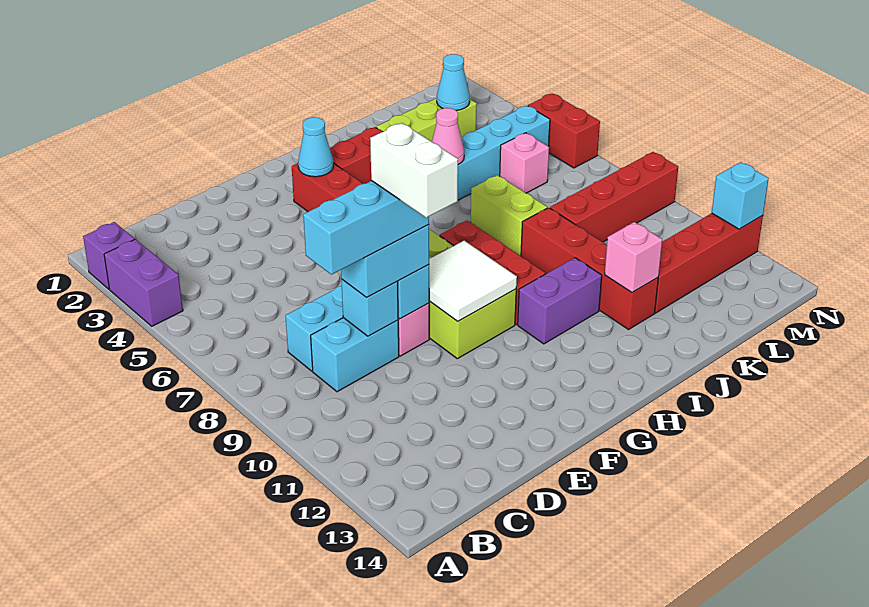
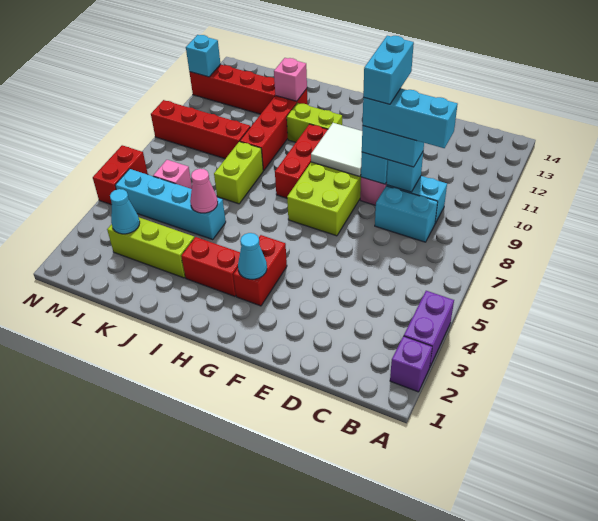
white brick E9:E10 level 5 -> cyan brick E9:E10 level 5
purple brick H11:I11 level 1 -> lime brick H11:I11 level 1

